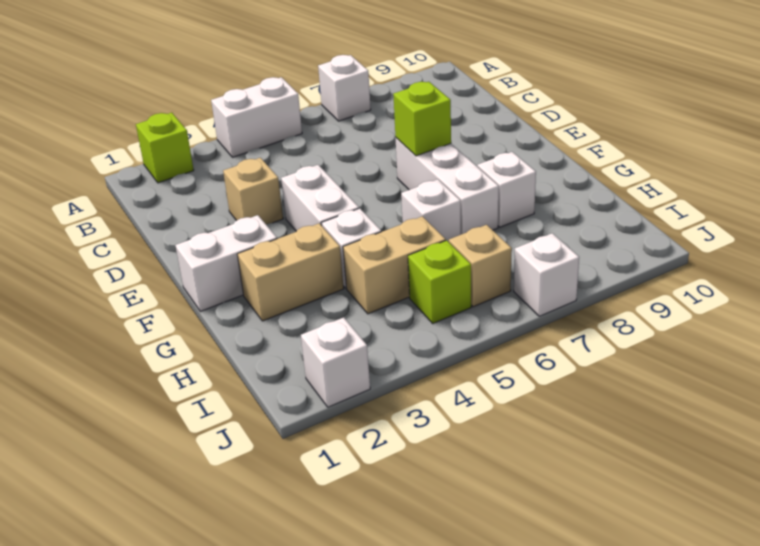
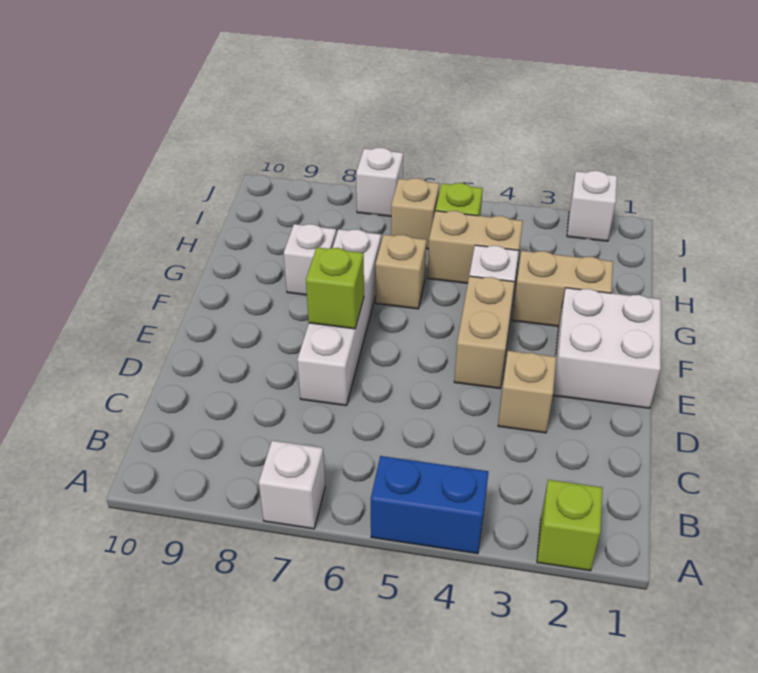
white brick A4:A5 level 1 -> blue brick A4:A5 level 1
white brick E4:F4 level 1 -> tan brick E4:F4 level 1
white brick E7:G7 level 1 -> white brick D7:G7 level 1
white brick F1:F2 level 1 -> white brick E1:F2 level 1
white brick G6 level 1 -> tan brick G6 level 1

